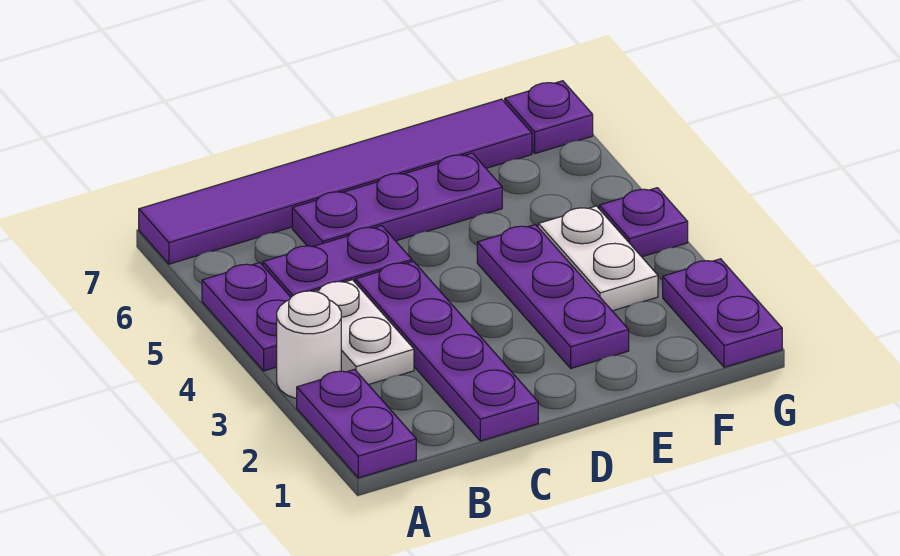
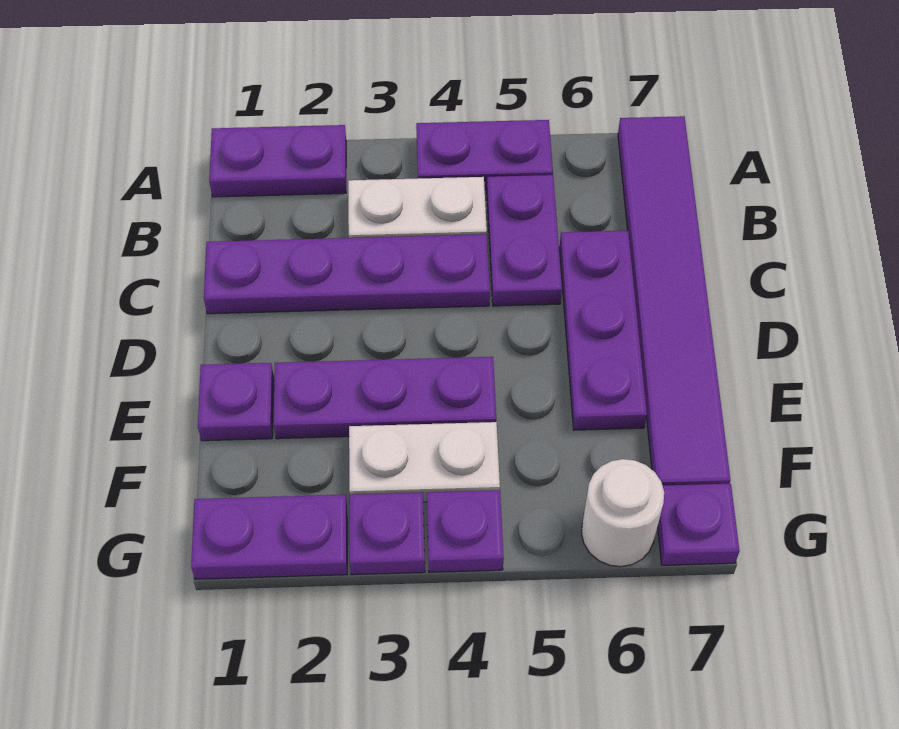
white round brick A3 level 1 -> white round brick G6 level 1
none -> purple plate E1 level 1
none -> purple plate G3 level 1

